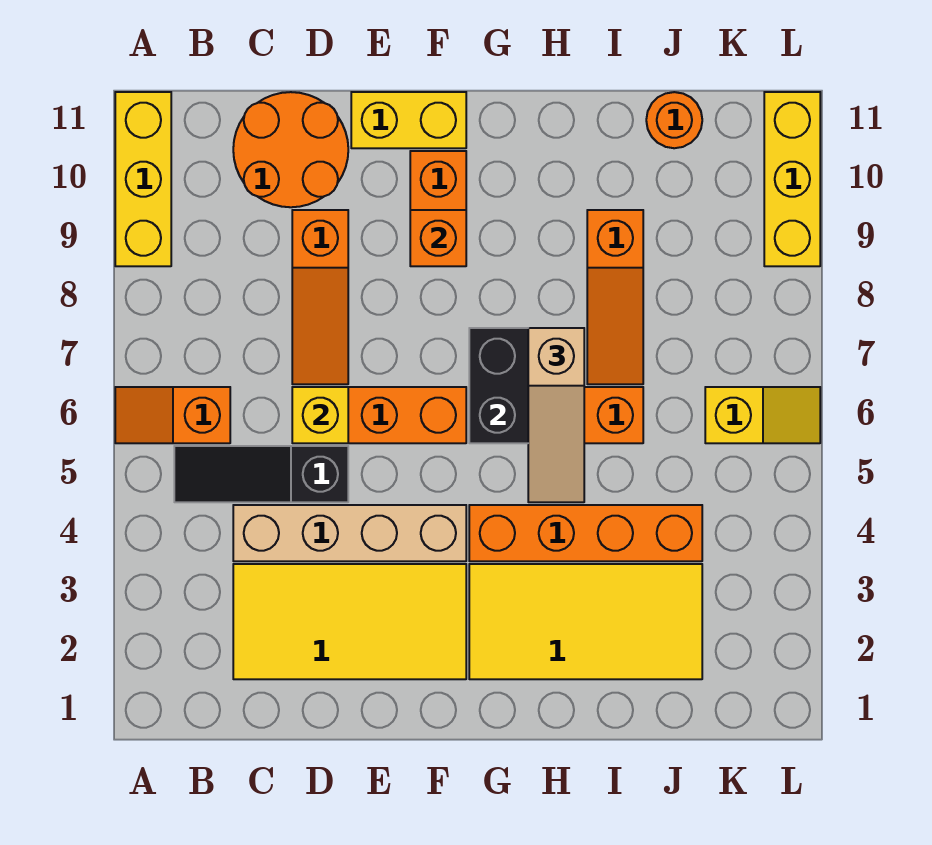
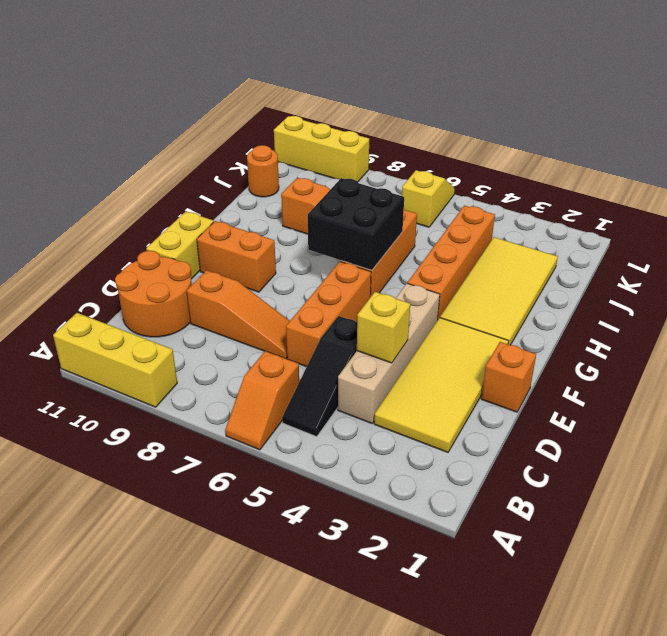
yellow brick D6 level 2 -> yellow brick D4 level 2
orange brick F9 level 2 -> orange brick E1 level 1
tan slope H5:H7 level 3 top 7 -> none

